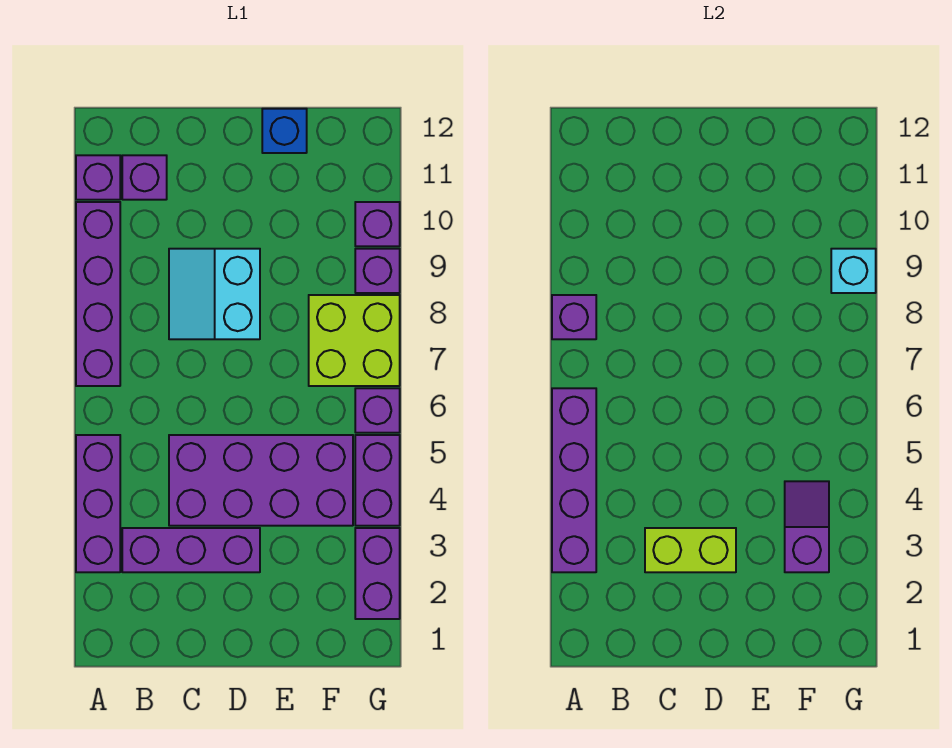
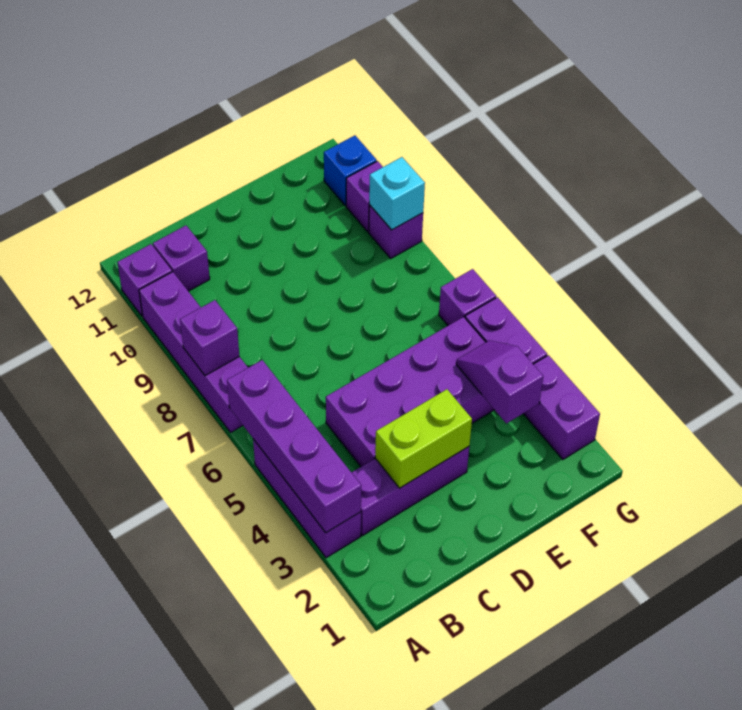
cyan slope C8:D9 level 1 top D -> none
blue brick E12 level 1 -> blue brick G11 level 1
lime brick F7:G8 level 1 -> none

